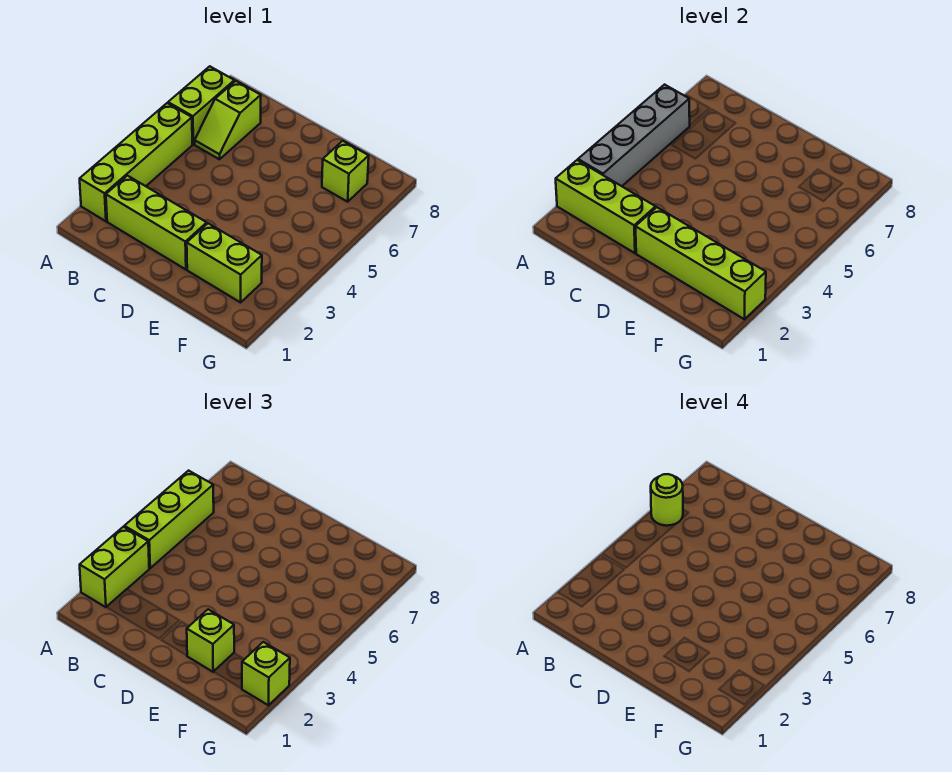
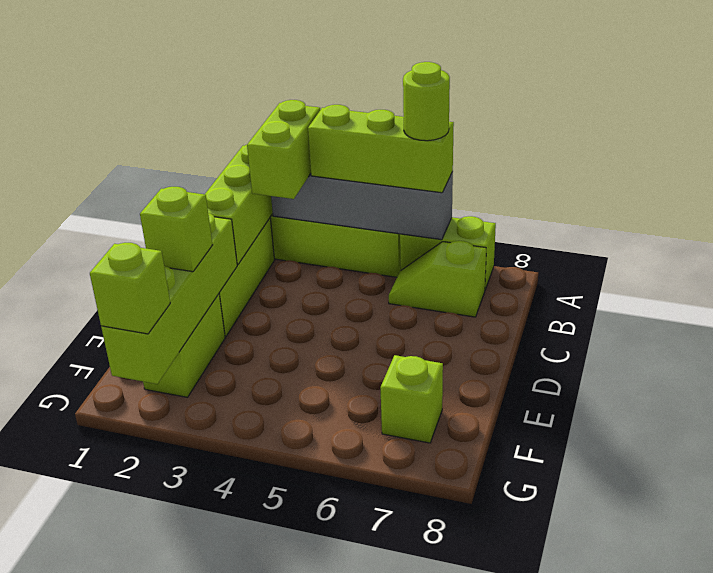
lime brick A2:A3 level 3 -> lime brick A3:B3 level 3

